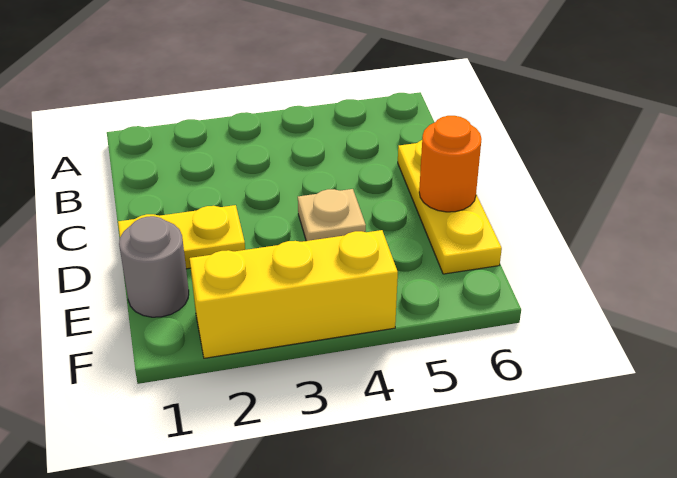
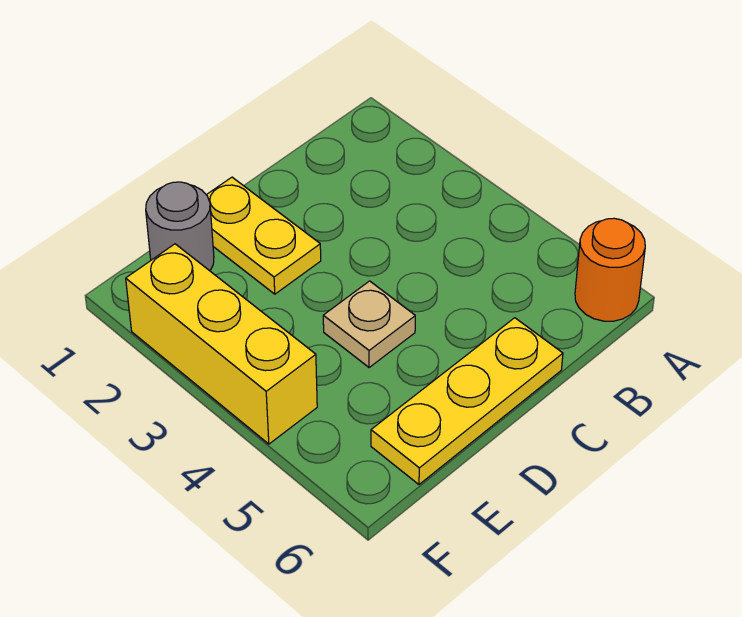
orange round brick D6 level 2 -> orange round brick A6 level 1

